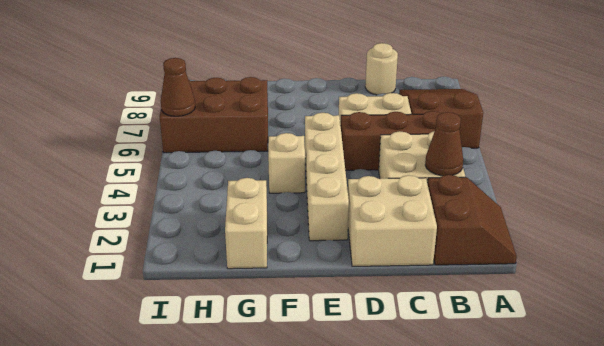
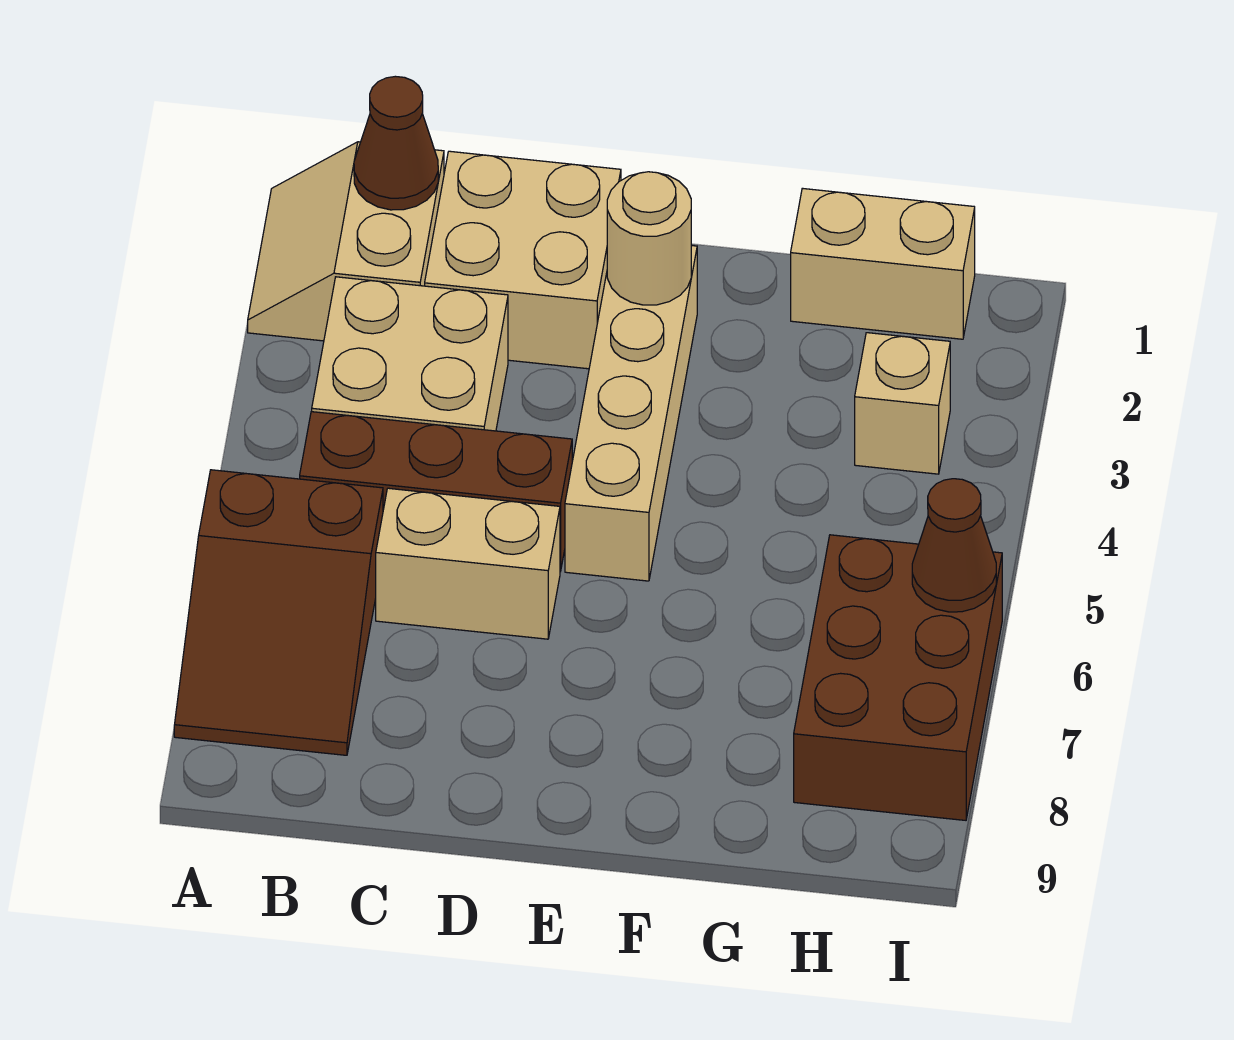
brown slope A1:B2 level 1 top B -> tan slope A1:B2 level 1 top B
brown cone B3 level 2 -> brown cone B1 level 2
tan round brick C9 level 1 -> tan round brick E2 level 2
tan brick F4 level 1 -> tan brick H3 level 1
tan brick G1:G2 level 1 -> tan brick G1:H1 level 1
brown brick G6:I7 level 1 -> brown brick H6:I8 level 1

